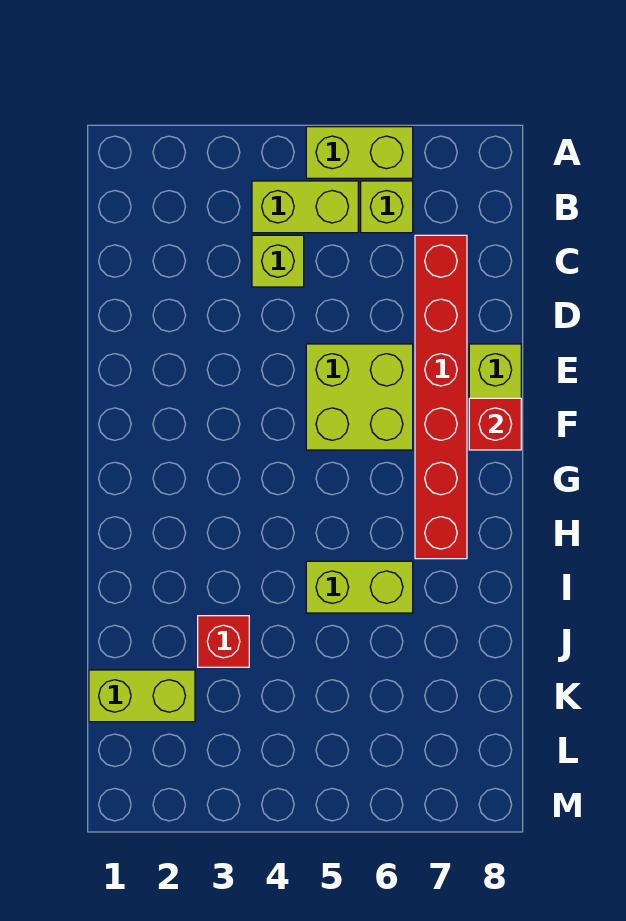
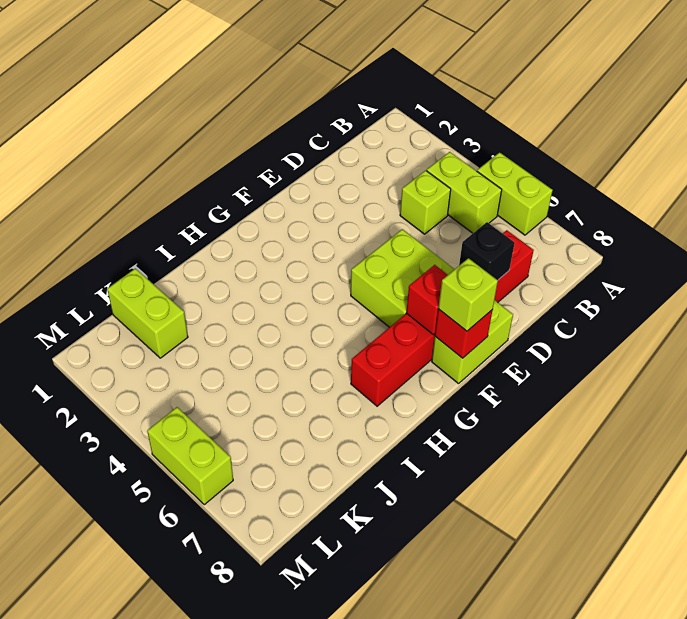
lime brick B6 level 1 -> lime brick F8 level 3
none -> black brick D7 level 2
lime brick I5:I6 level 1 -> lime brick M5:M6 level 1
red brick J3 level 1 -> red brick F7 level 2

